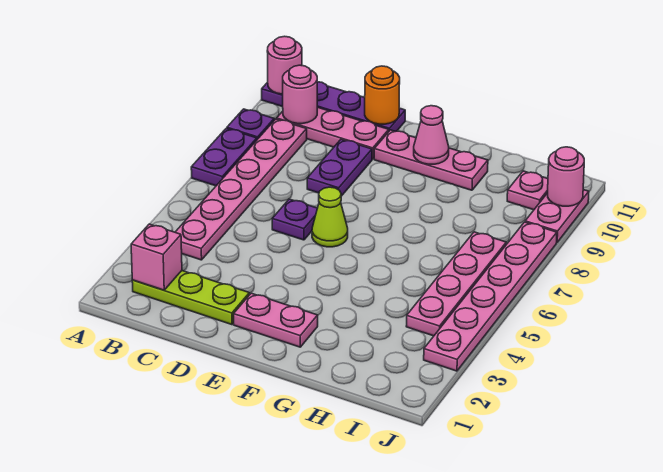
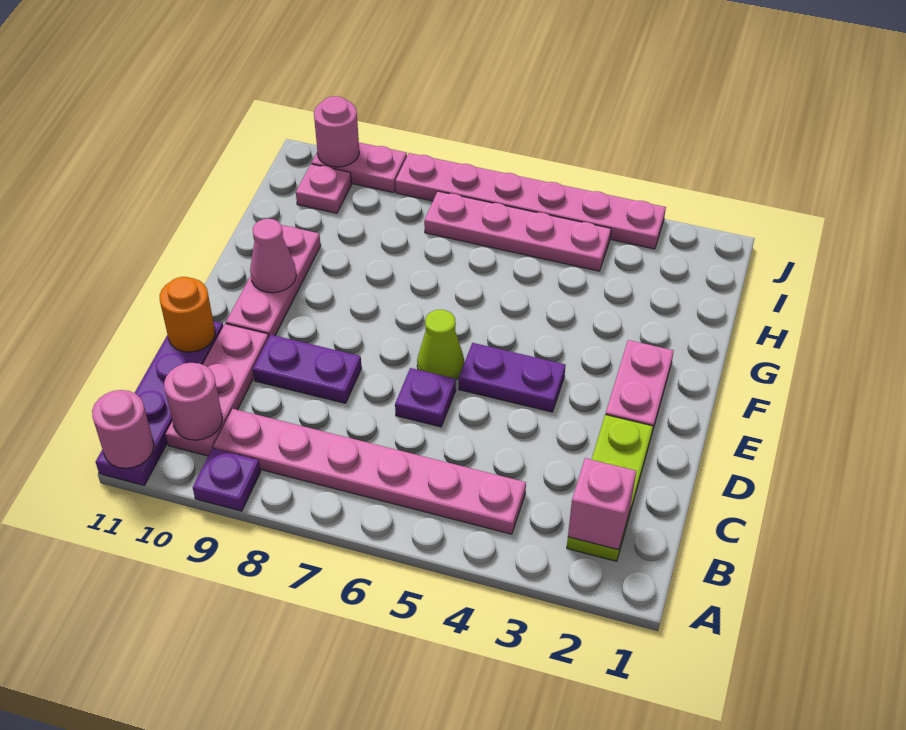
purple plate A7:A8 level 1 -> purple plate E4:E5 level 1

